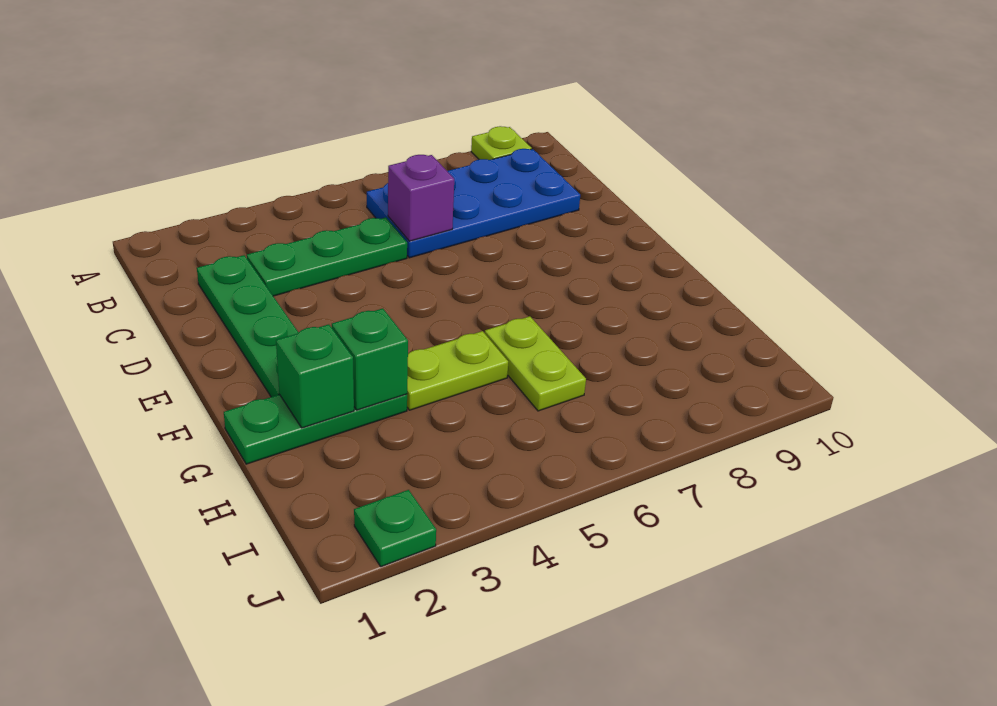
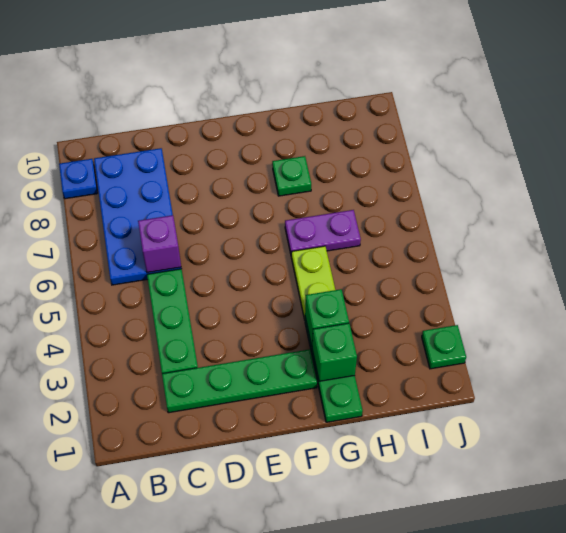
lime plate A9 level 1 -> blue plate A9 level 1
lime plate G6:H6 level 1 -> purple plate G6:H6 level 1
none -> green plate G8 level 1

